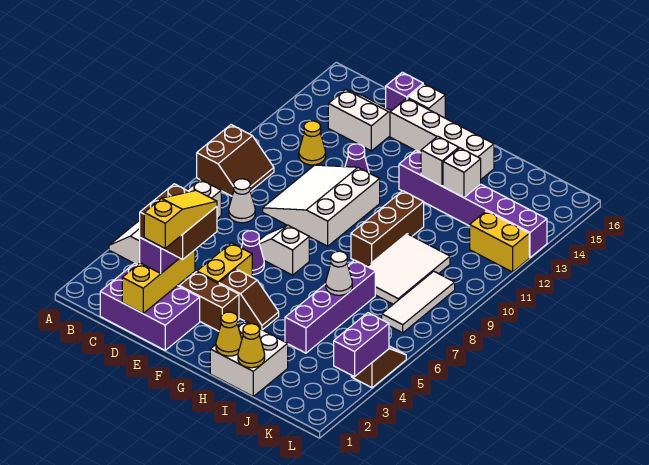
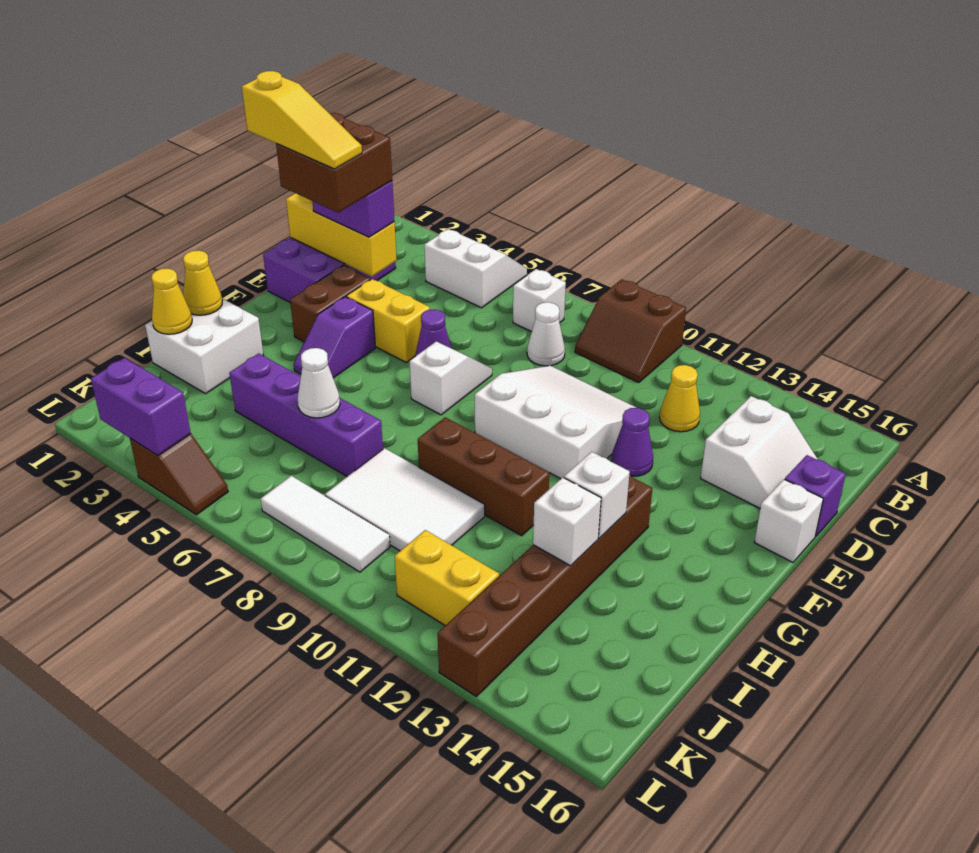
white brick E15:H15 level 1 -> none
brown slope F4:G4 level 1 top F -> purple slope F4:G4 level 1 top F
purple brick G13:L13 level 1 -> brown brick G13:L13 level 1
yellow brick K12:L12 level 1 -> yellow brick K11:K12 level 1

